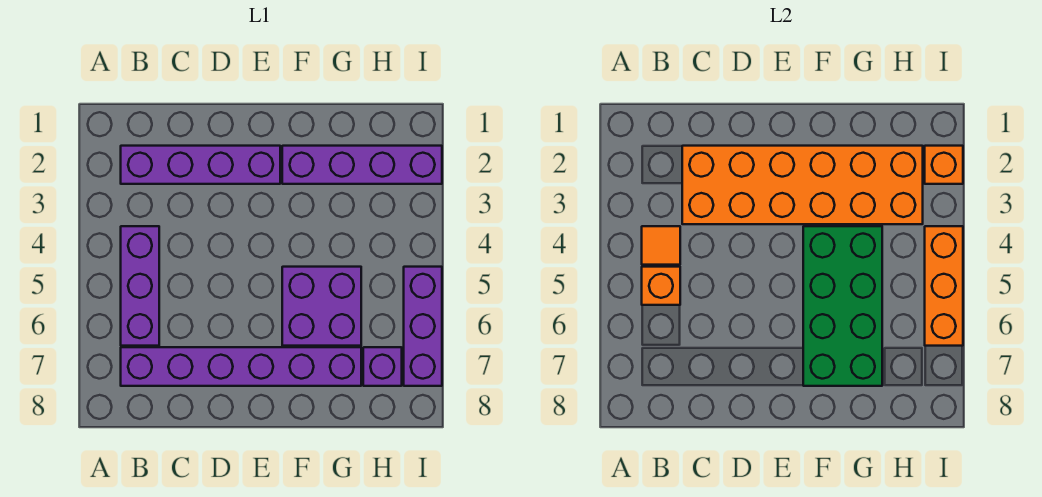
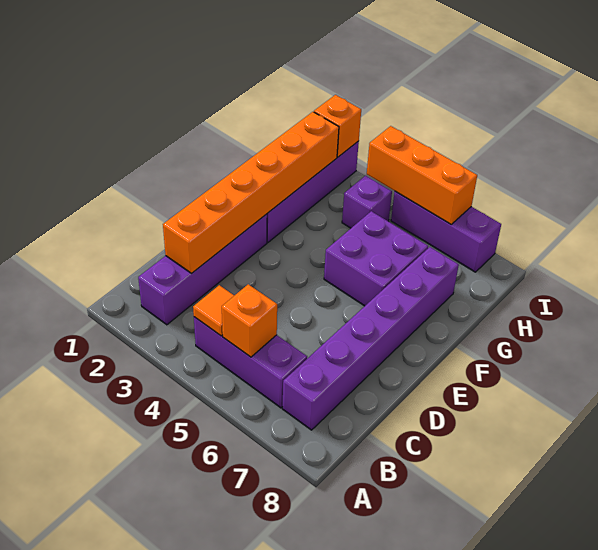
orange brick C2:H3 level 2 -> orange brick C2:H2 level 2
green brick F4:G7 level 2 -> none
purple brick H7 level 1 -> purple brick H4 level 1

